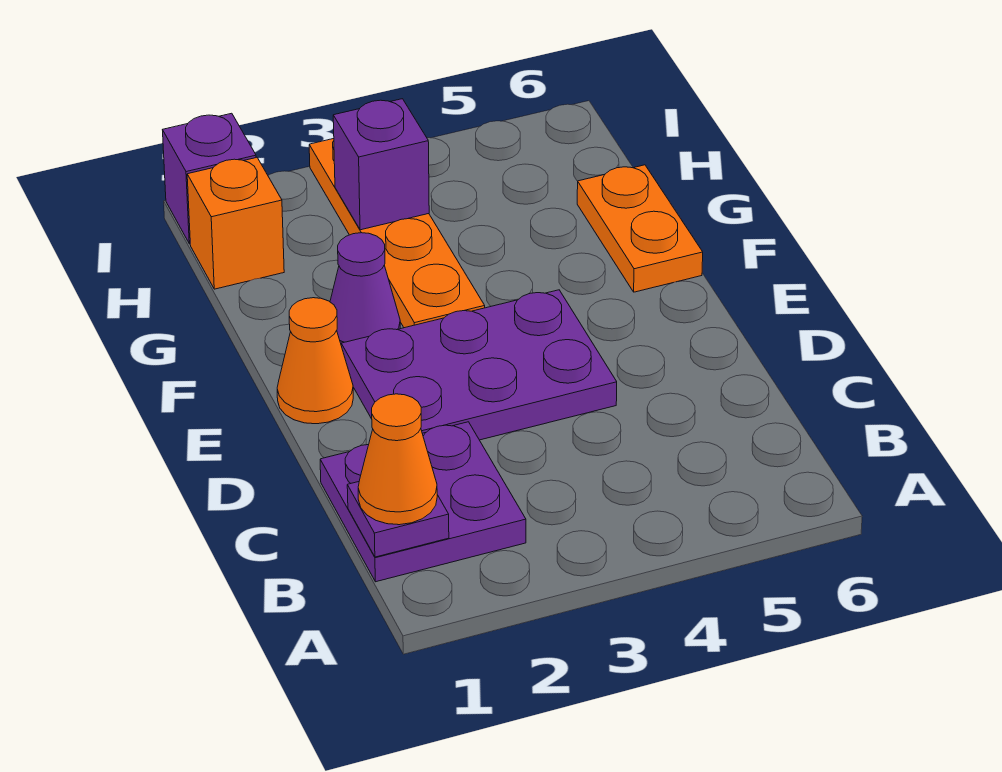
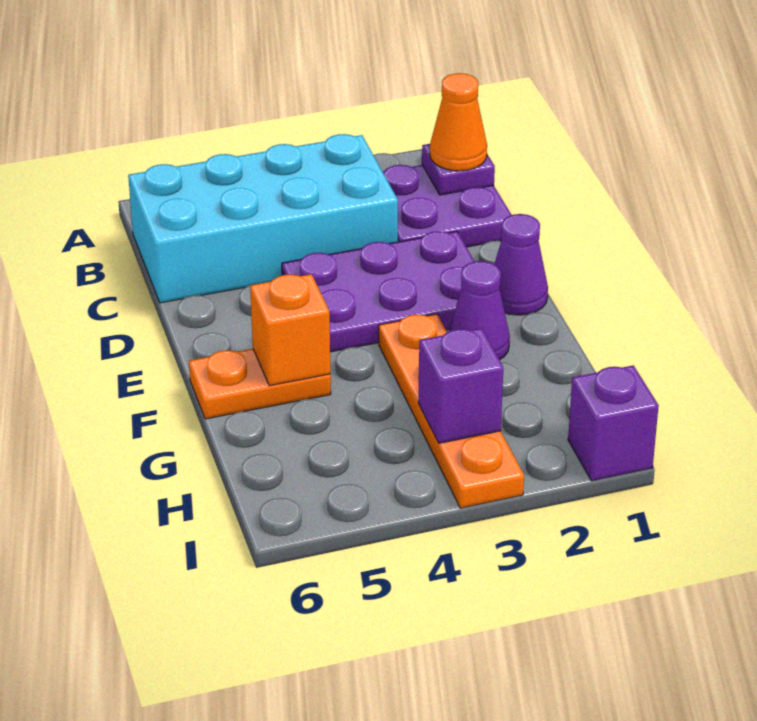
none -> cyan brick B3:C6 level 1
orange cone E1 level 1 -> purple cone E1 level 1
orange plate F6:G6 level 1 -> orange plate F5:F6 level 1
orange brick H1 level 1 -> orange brick F5 level 2

